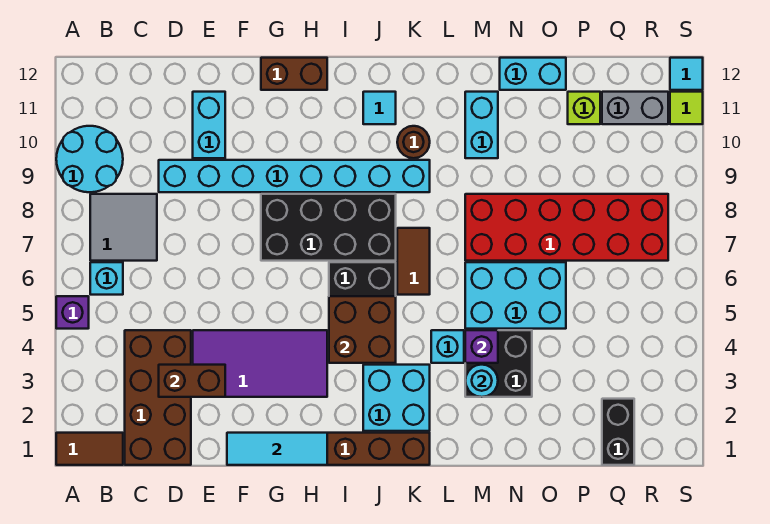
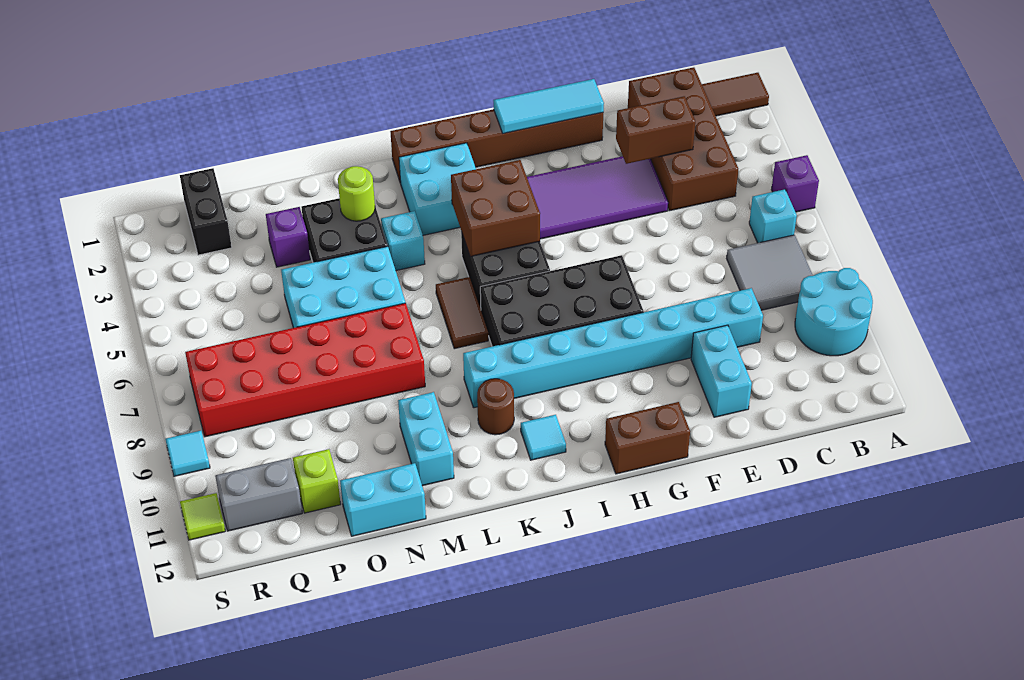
cyan round brick M3 level 2 -> lime round brick M3 level 2
purple brick M4 level 2 -> purple brick O3 level 1
cyan tile S12 level 1 -> cyan tile S9 level 1

